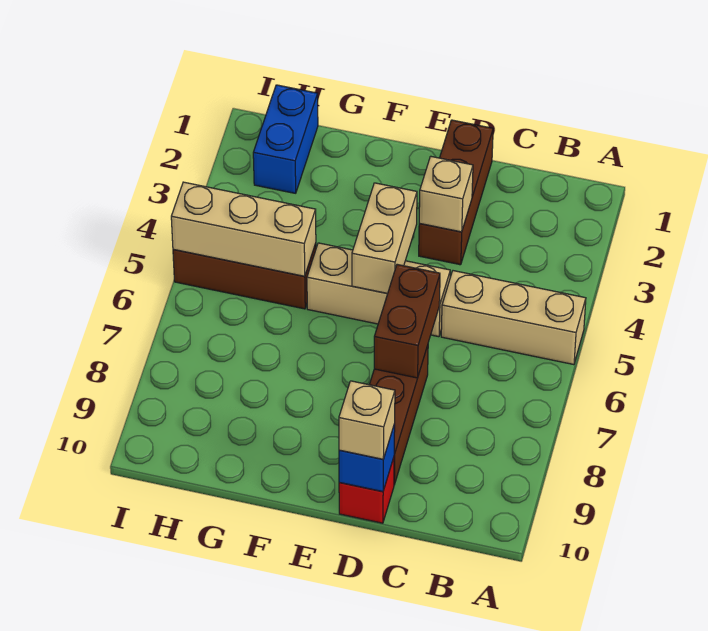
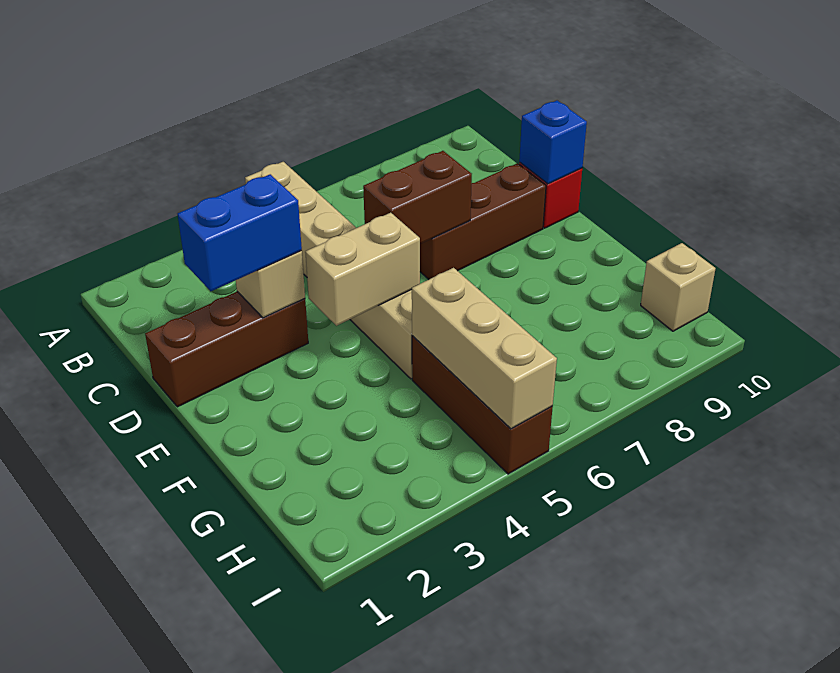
tan brick D10 level 3 -> tan brick H10 level 1
blue brick H1:H2 level 1 -> blue brick D2:D3 level 3

